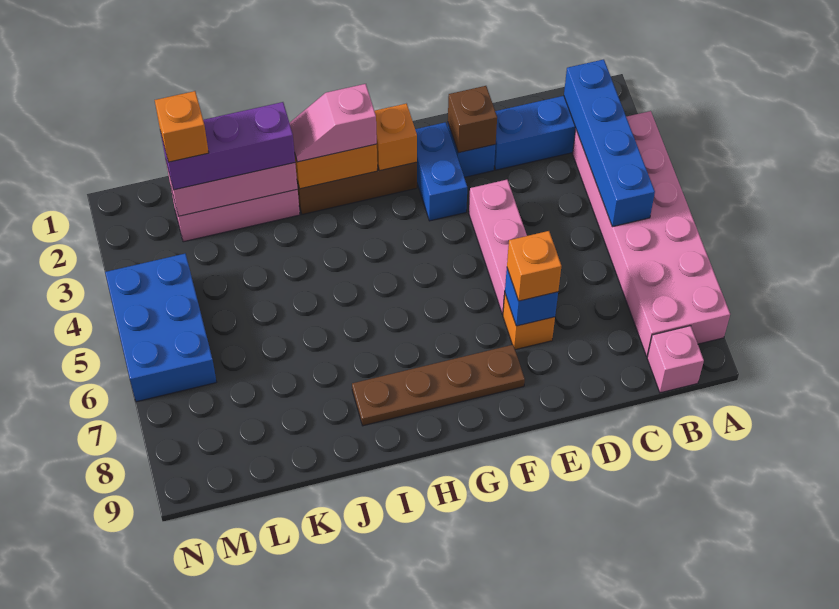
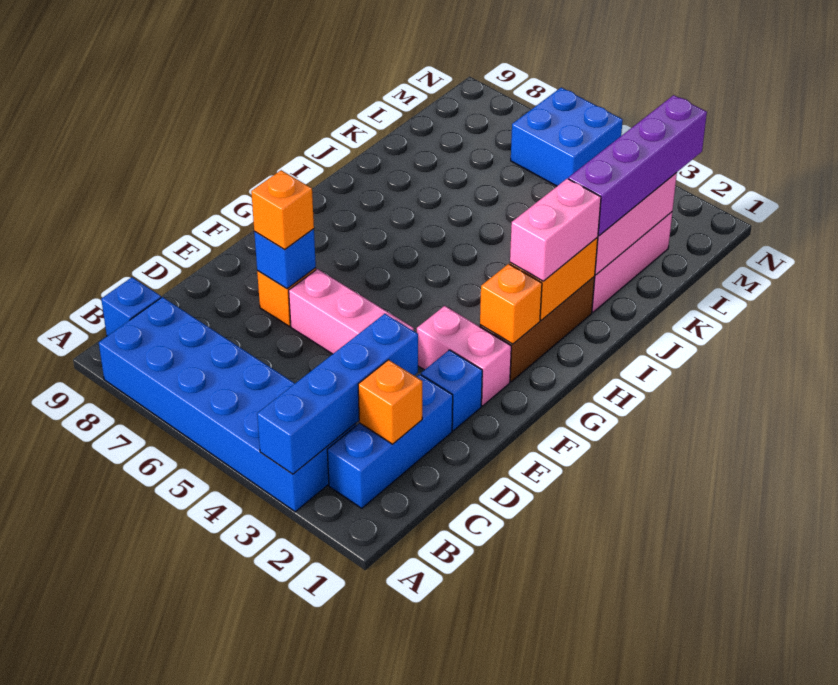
pink brick A3:B8 level 1 -> blue brick A3:B8 level 1
blue brick B2:B5 level 2 -> blue brick A3:D3 level 2
pink brick B9 level 1 -> blue brick B9 level 1
brown brick E2 level 2 -> none
blue brick F2:F3 level 1 -> pink brick F2:F3 level 1
brown plate F8:I8 level 1 -> none
pink slope H2:I2 level 3 top H -> pink brick H2:I2 level 3
purple brick J2:L2 level 3 -> purple brick J2:M2 level 3
orange brick L2 level 4 -> orange brick C2 level 2
blue brick M4:N6 level 1 -> blue brick M5:N6 level 1

